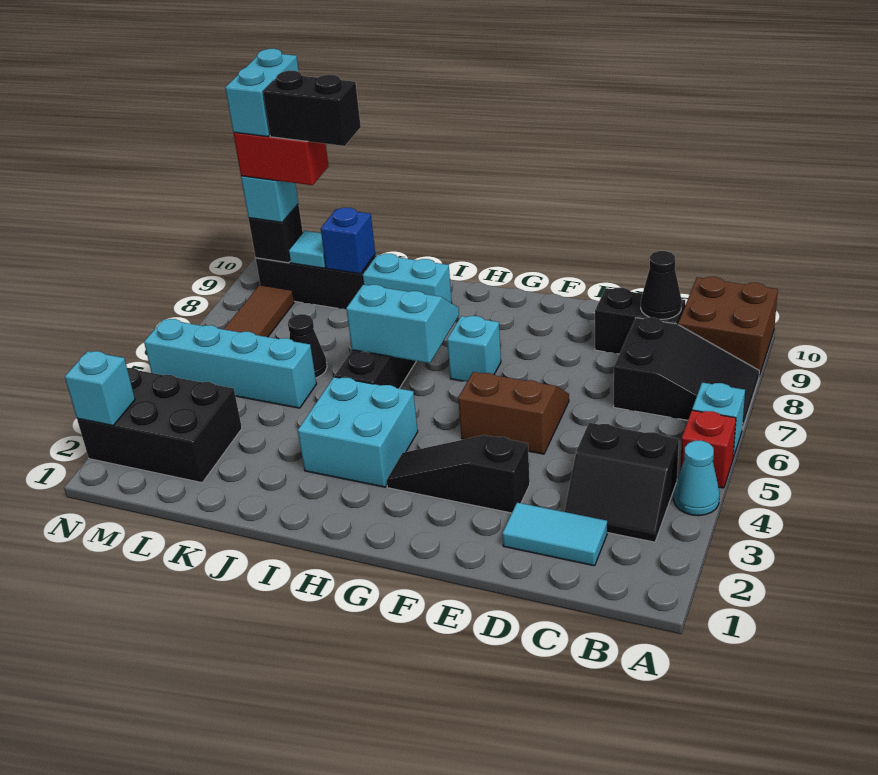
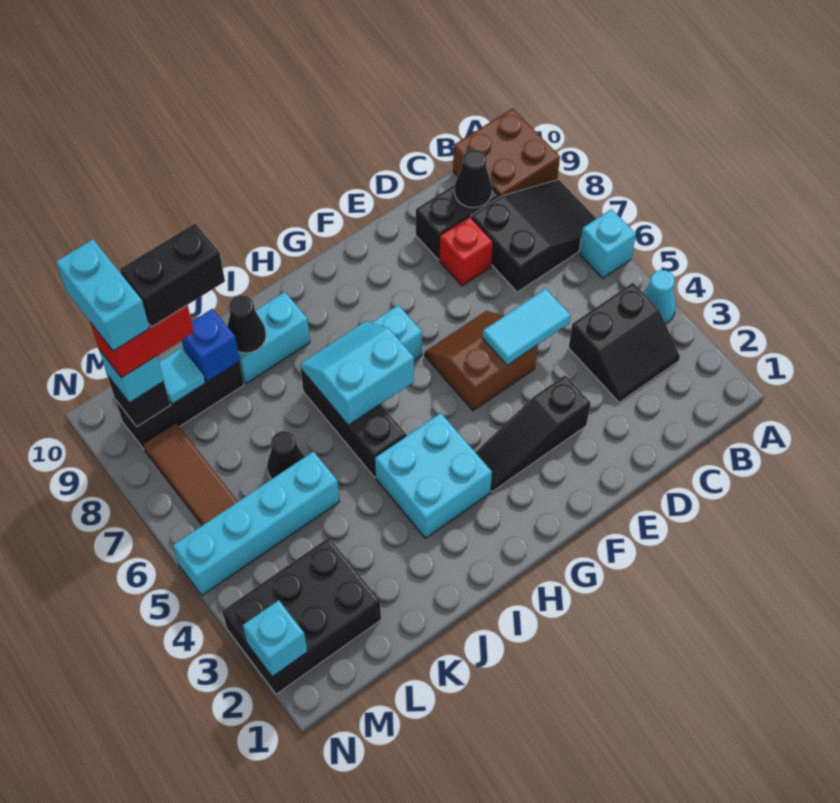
red brick A5 level 1 -> red brick D8 level 1
cyan tile C2:D2 level 1 -> cyan tile D5:E5 level 2
none -> black cone J9 level 2

